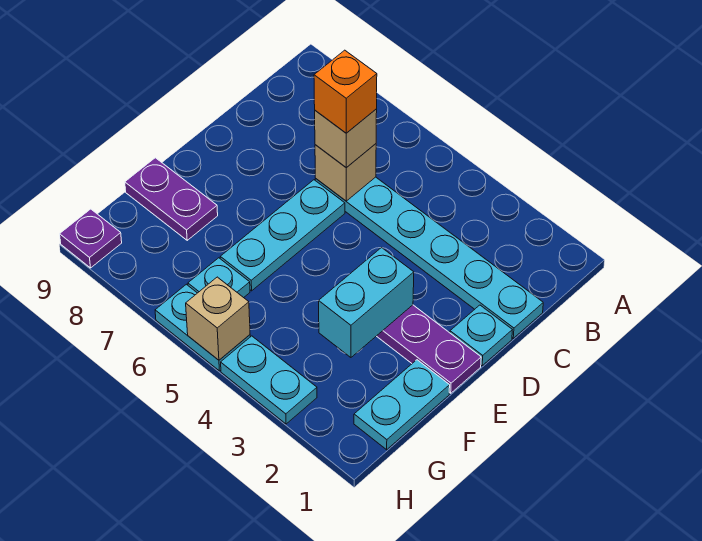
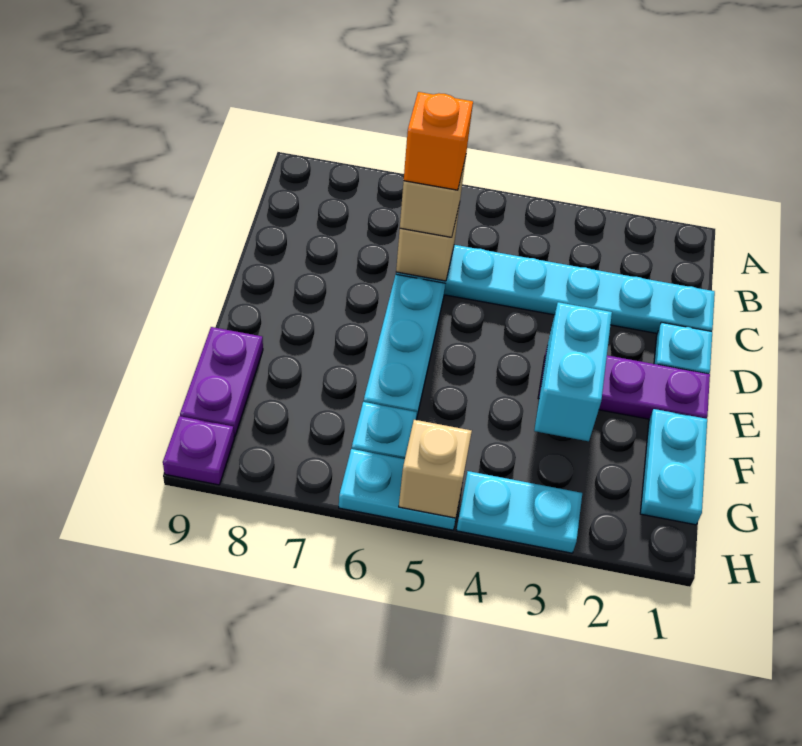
purple plate F8:F9 level 1 -> purple plate F9:G9 level 1

